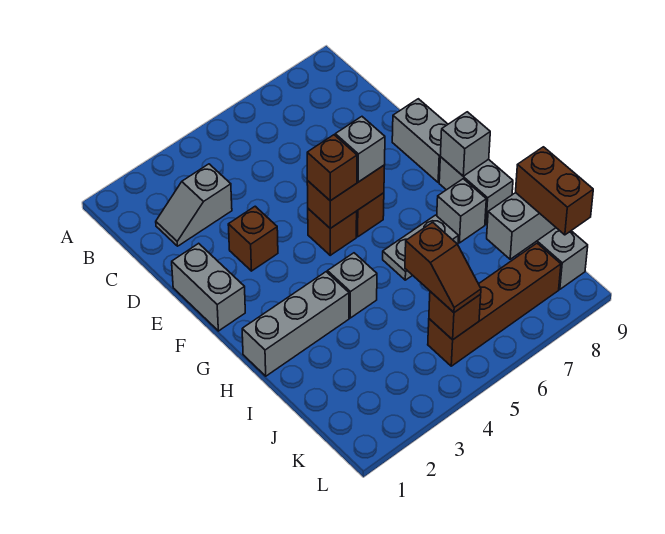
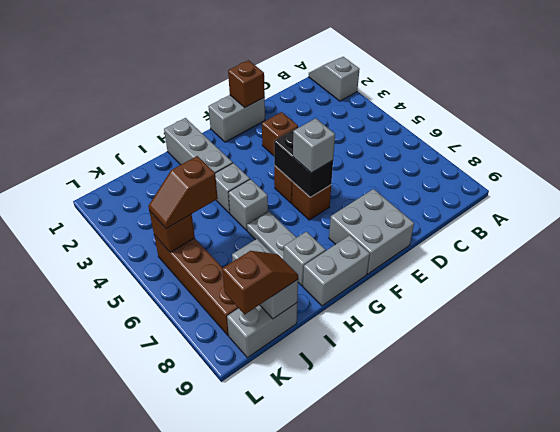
grey slope C2:C3 level 1 top 3 -> grey slope A1:A2 level 1 top 2
grey brick E9:F9 level 1 -> grey brick E8:F9 level 1
brown brick F5:F6 level 2 -> black brick F5:F6 level 2
brown brick F5 level 3 -> brown brick E1 level 2
grey brick G9 level 2 -> grey brick H5 level 1
brown brick J9:K9 level 3 -> brown slope J9:K9 level 3 top K

